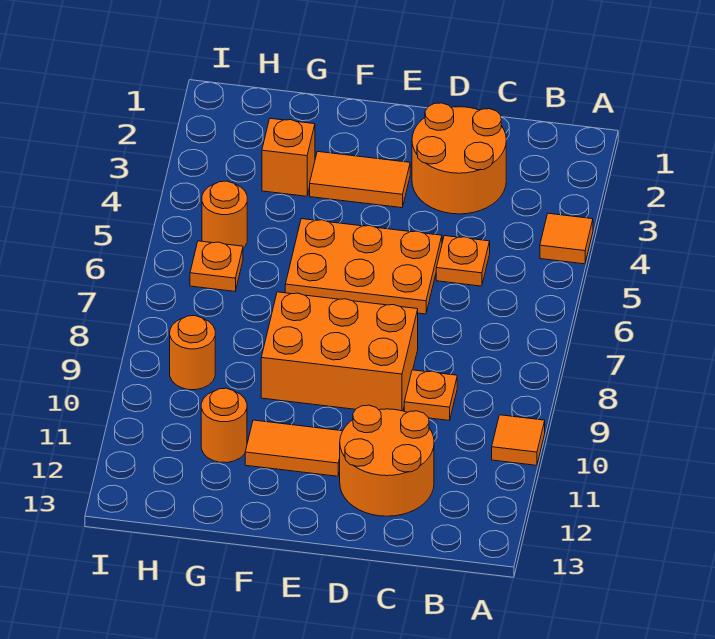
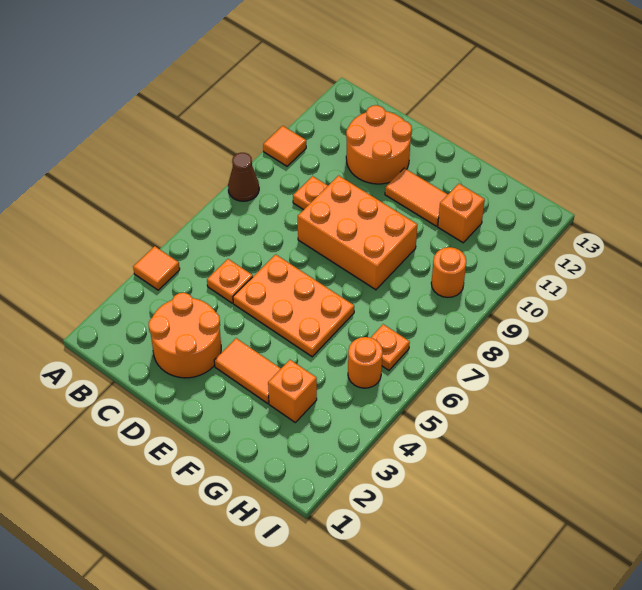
none -> brown cone A8 level 1
orange round brick G11 level 1 -> orange brick G11 level 1

